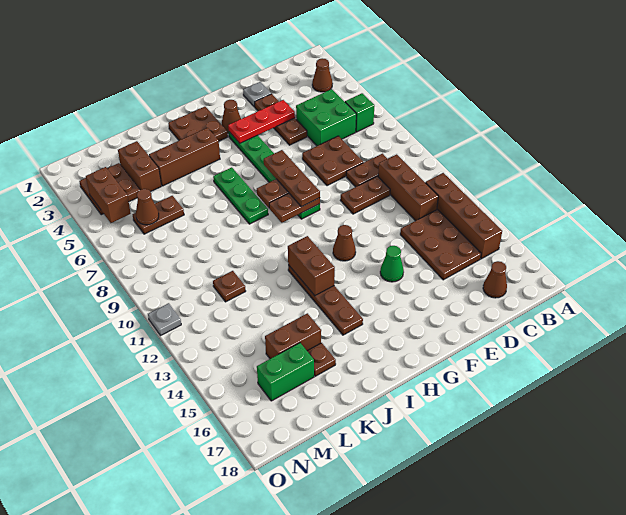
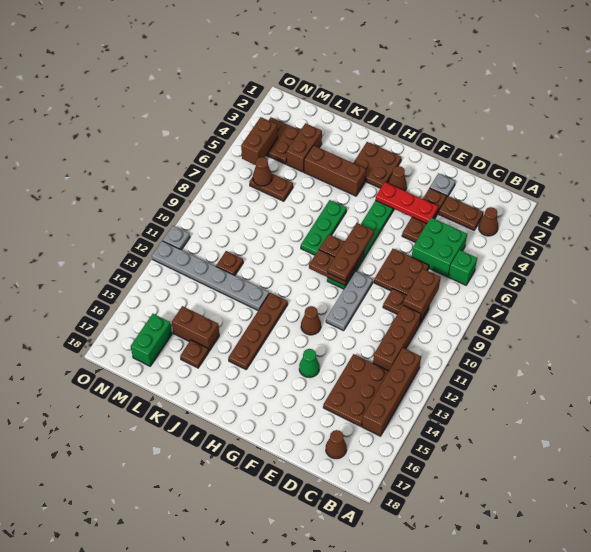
brown plate D10:E10 level 1 -> brown plate C3:D3 level 1
none -> grey plate F9:F11 level 1
brown brick I12:I13 level 2 -> brown brick C8:C9 level 2
none -> grey plate J12:O12 level 1
green brick L16:M16 level 1 -> green brick M16:M17 level 1

